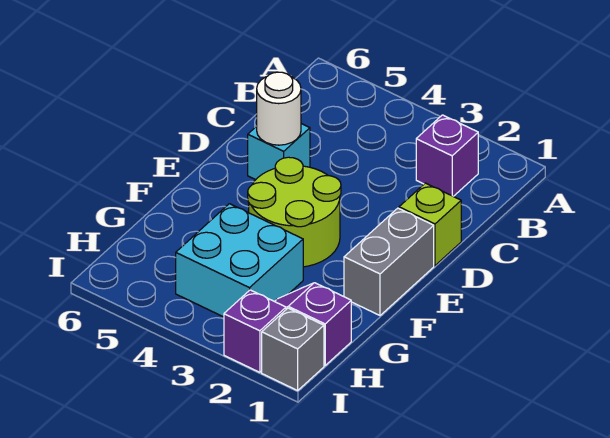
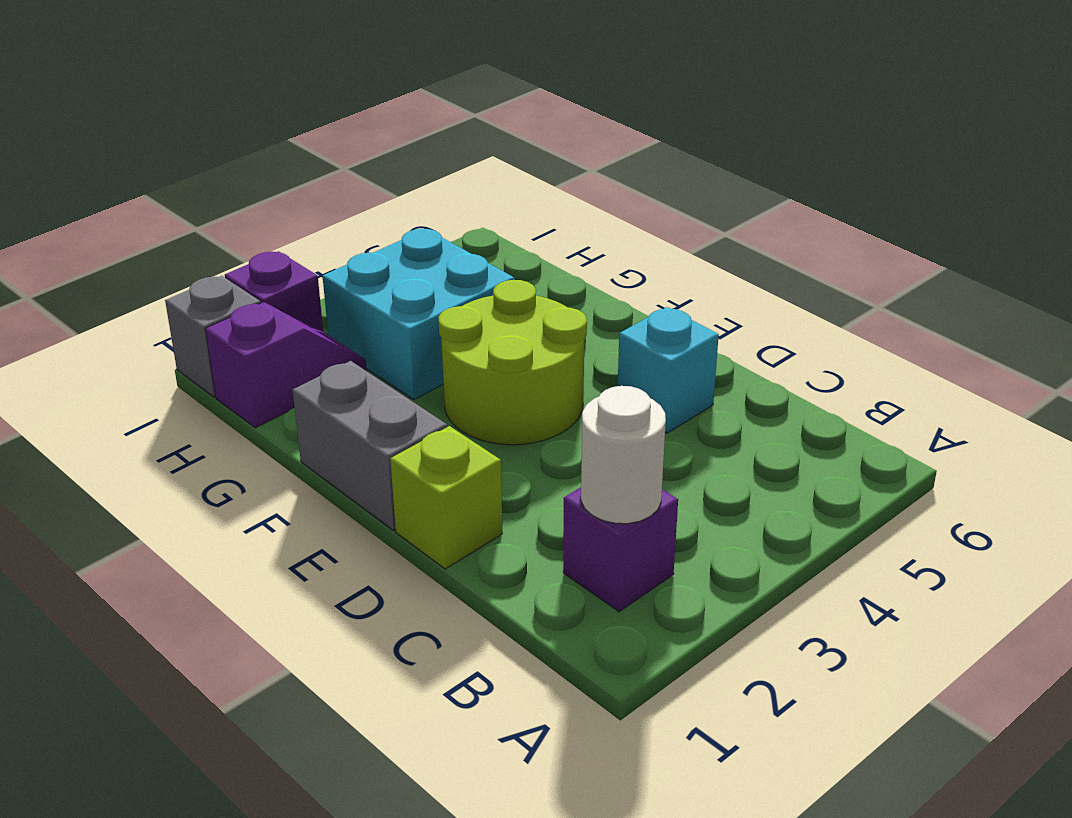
white round brick D5 level 2 -> white round brick B2 level 2

